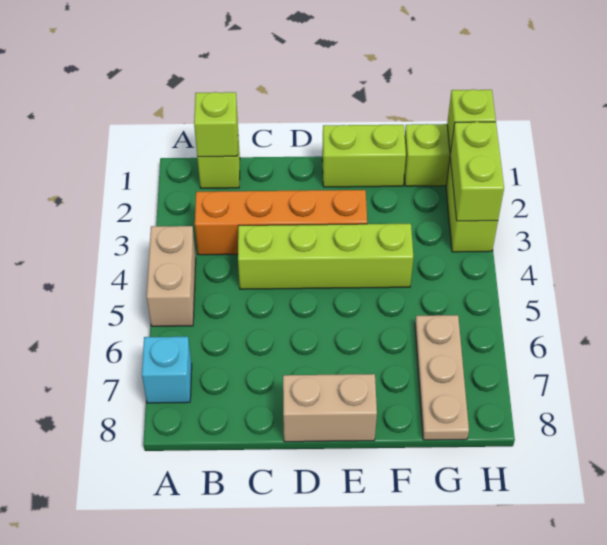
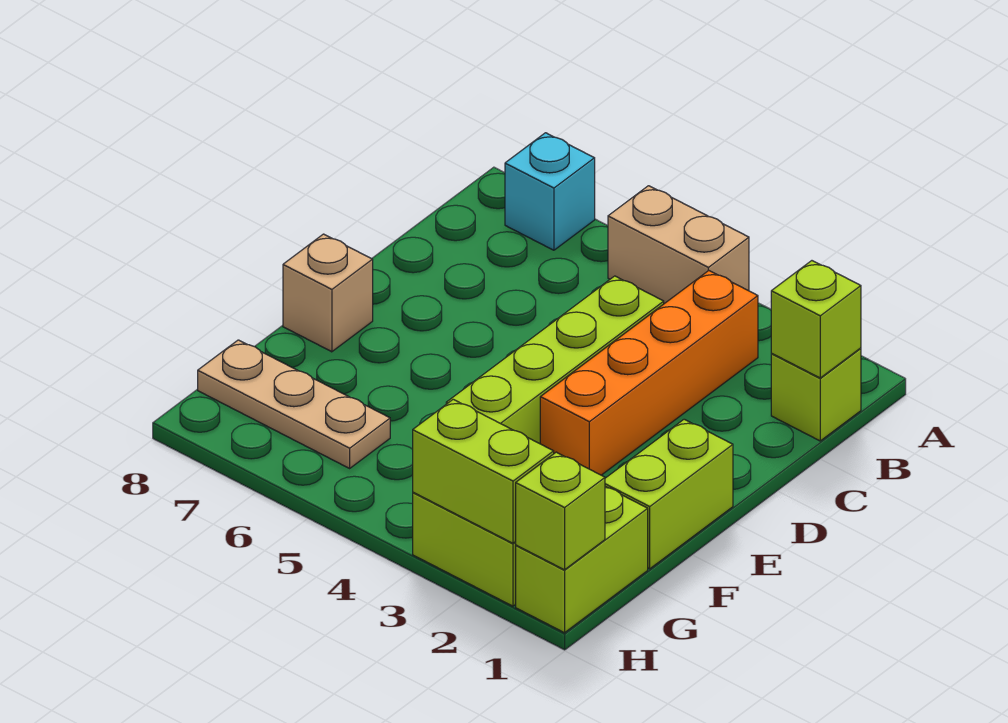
tan brick D8:E8 level 1 -> tan brick E8 level 1

